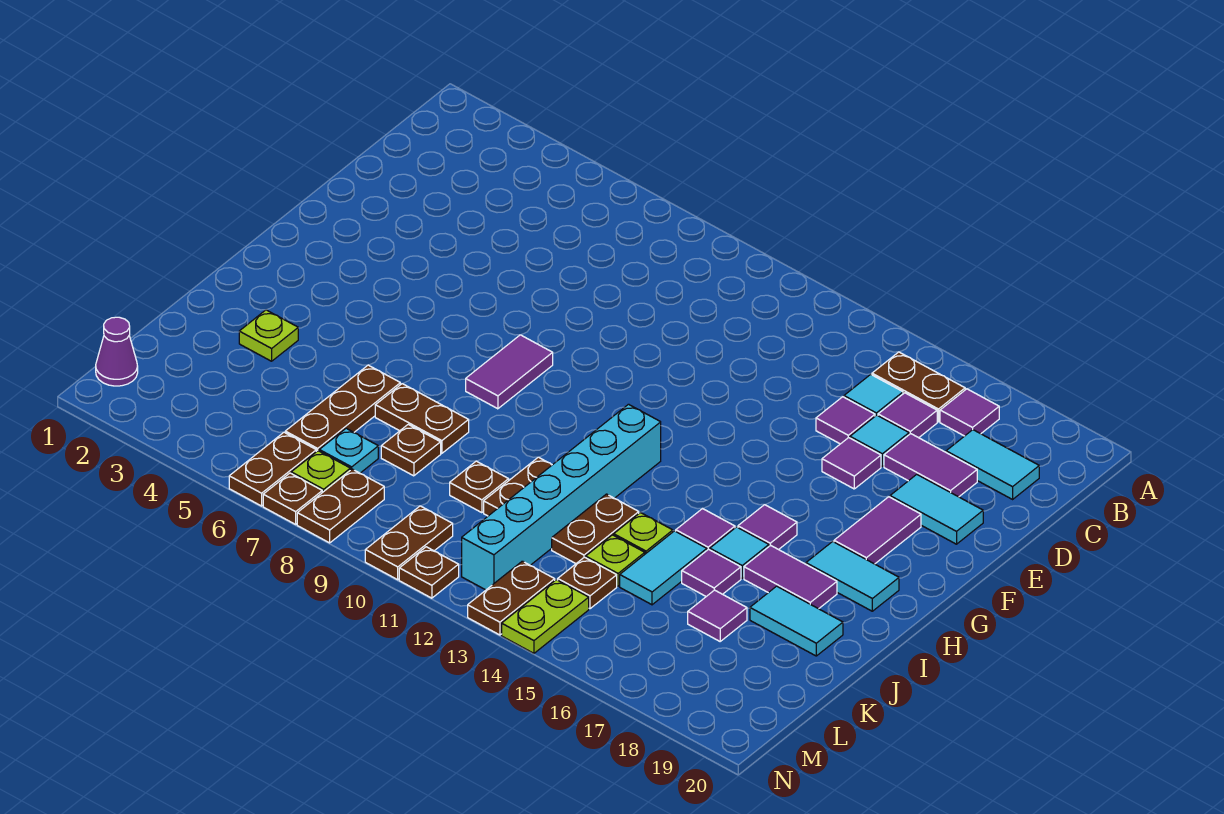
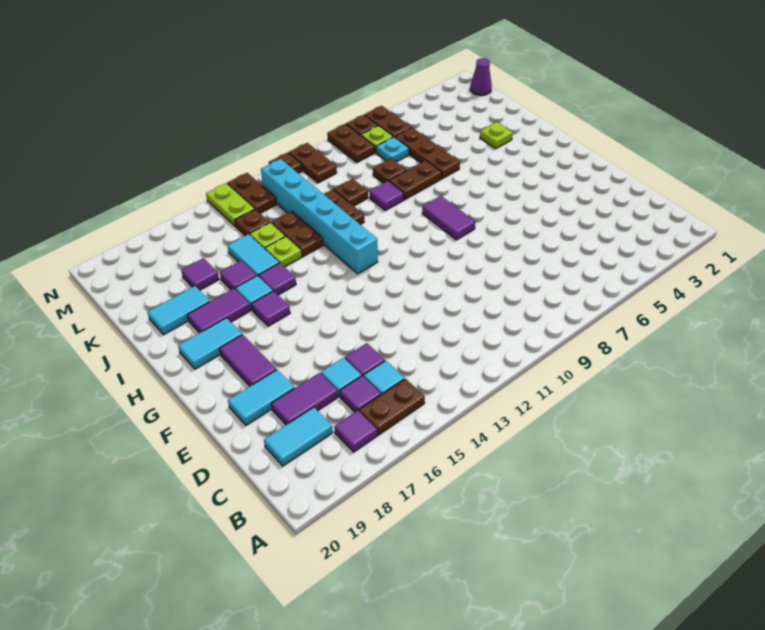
purple tile E16 level 1 -> purple tile J9 level 1

